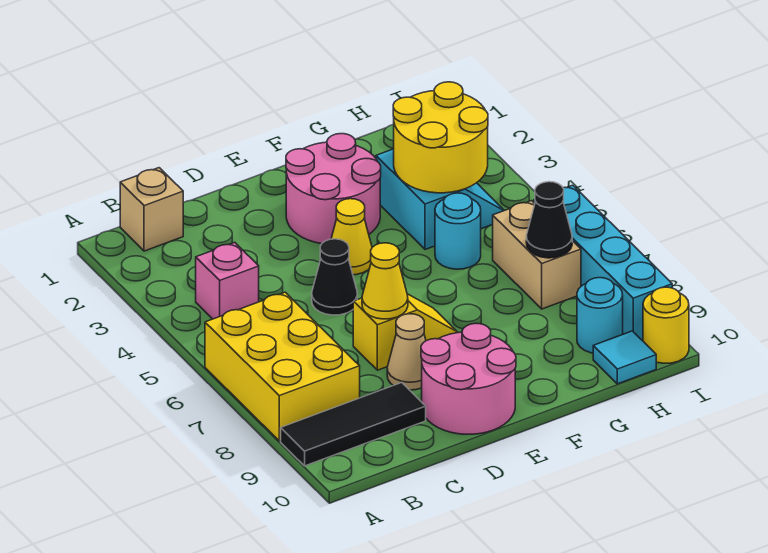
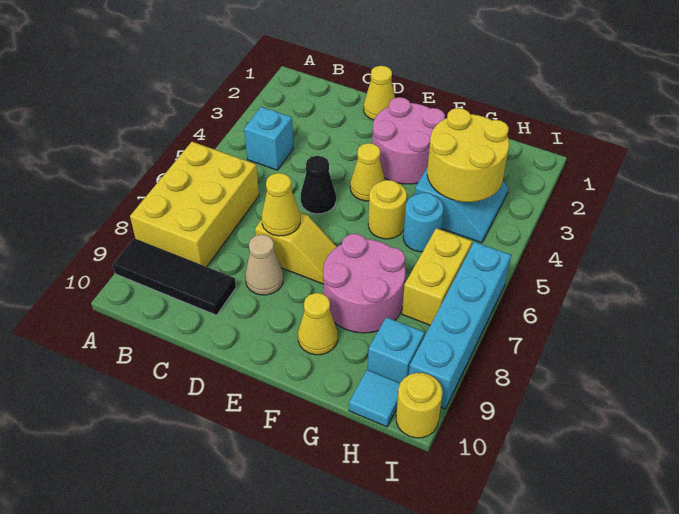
tan brick B1 level 1 -> none
pink brick B4 level 1 -> cyan brick B4 level 1
none -> yellow cone D1 level 1
pink round brick D9:E10 level 1 -> pink round brick F7:G8 level 1
none -> yellow round brick F5 level 1
none -> yellow cone F9 level 1
tan brick H6:H7 level 1 -> yellow brick H6:H7 level 1
black cone H7 level 2 -> none
cyan round brick H9 level 1 -> cyan brick H9 level 1

